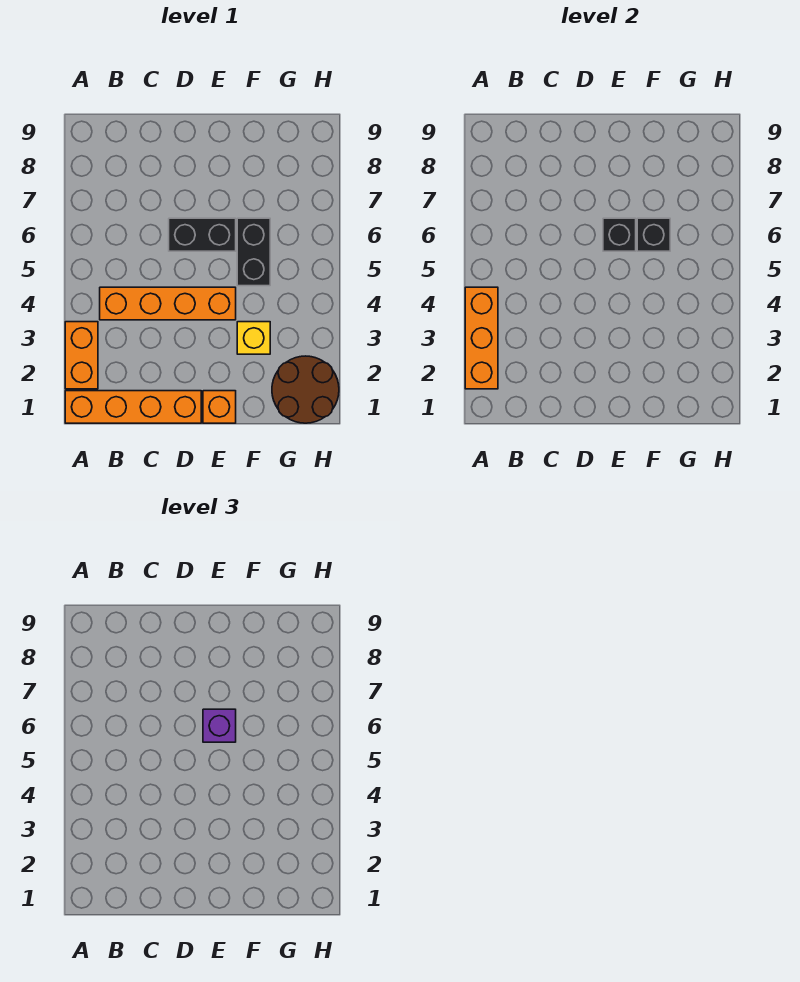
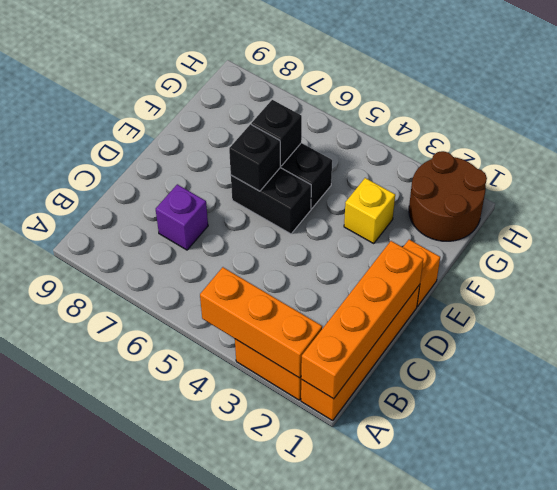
orange brick B4:E4 level 1 -> orange brick A1:D1 level 2
black brick D6:E6 level 1 -> black brick E5:E6 level 1
purple brick E6 level 3 -> purple brick C7 level 1

